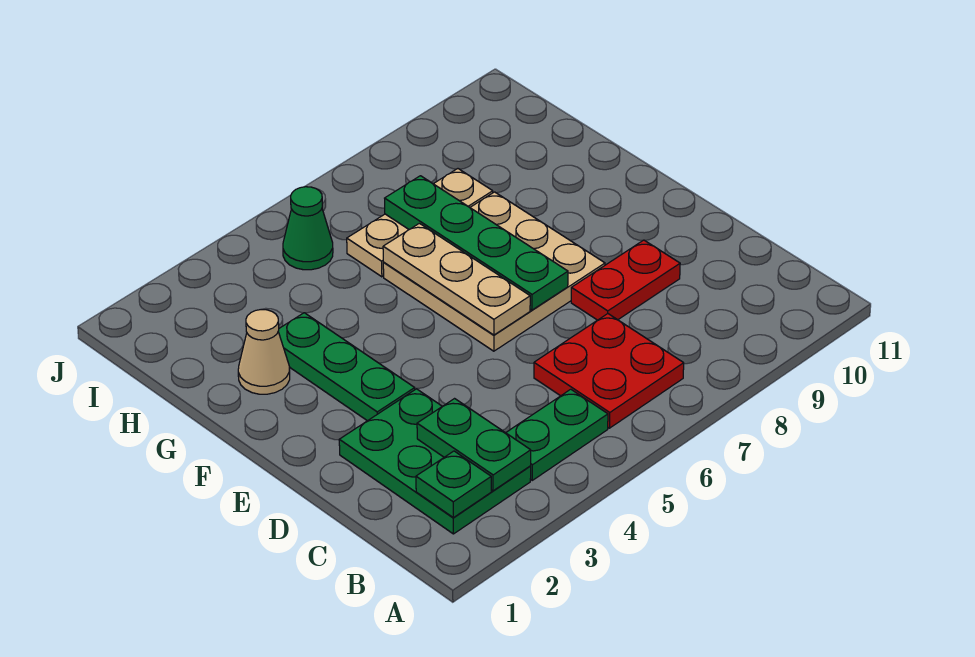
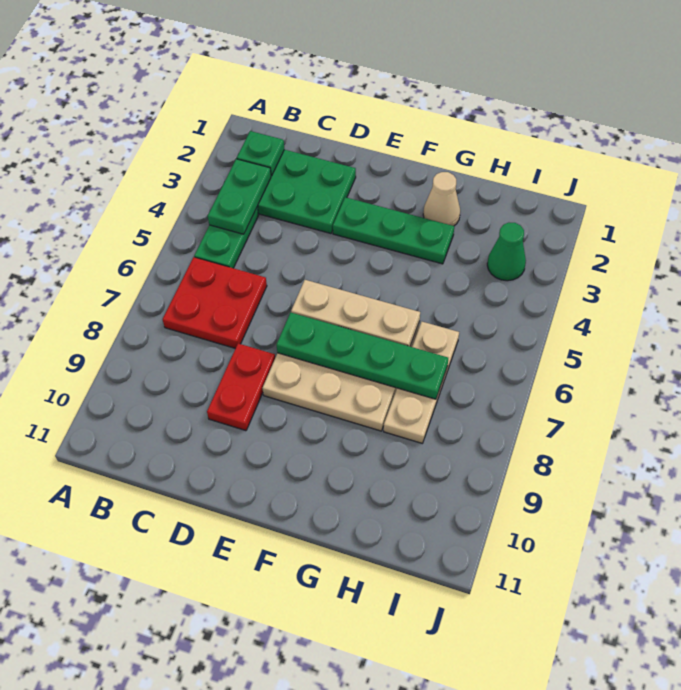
green plate B3:C3 level 2 -> green plate B3:B4 level 2
green cone I5 level 1 -> green cone I3 level 1

